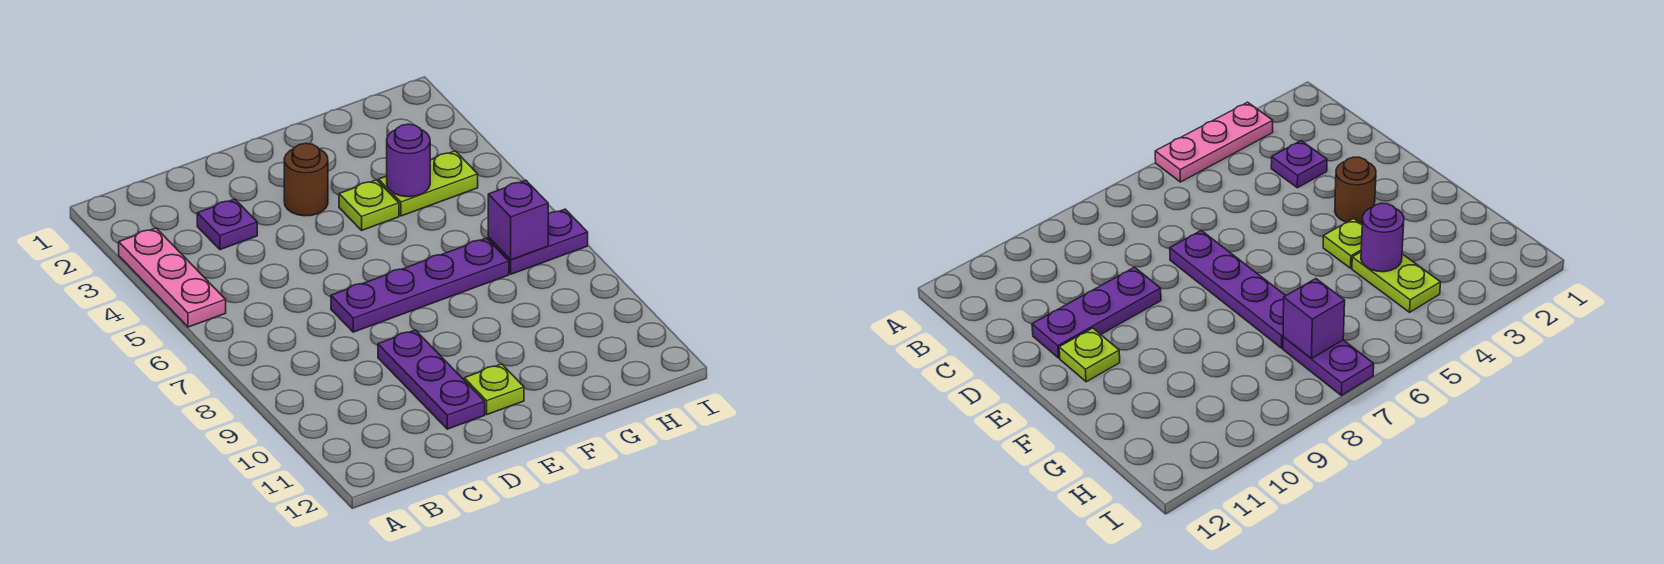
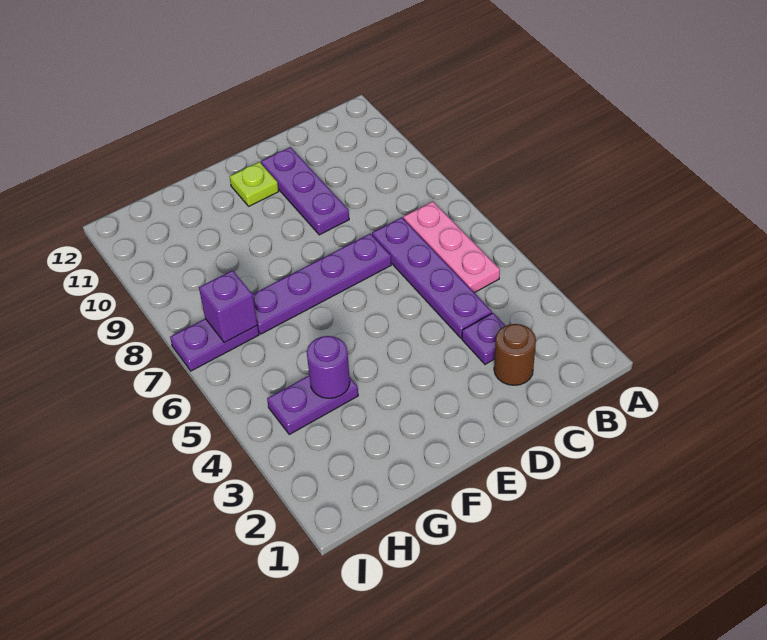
pink plate A3:A5 level 1 -> pink plate B5:B7 level 1
none -> purple plate C4:C7 level 1
brown round brick E3 level 1 -> brown round brick C2 level 1
lime plate F4 level 1 -> none
lime plate G4:H4 level 1 -> purple plate G4:H4 level 1

